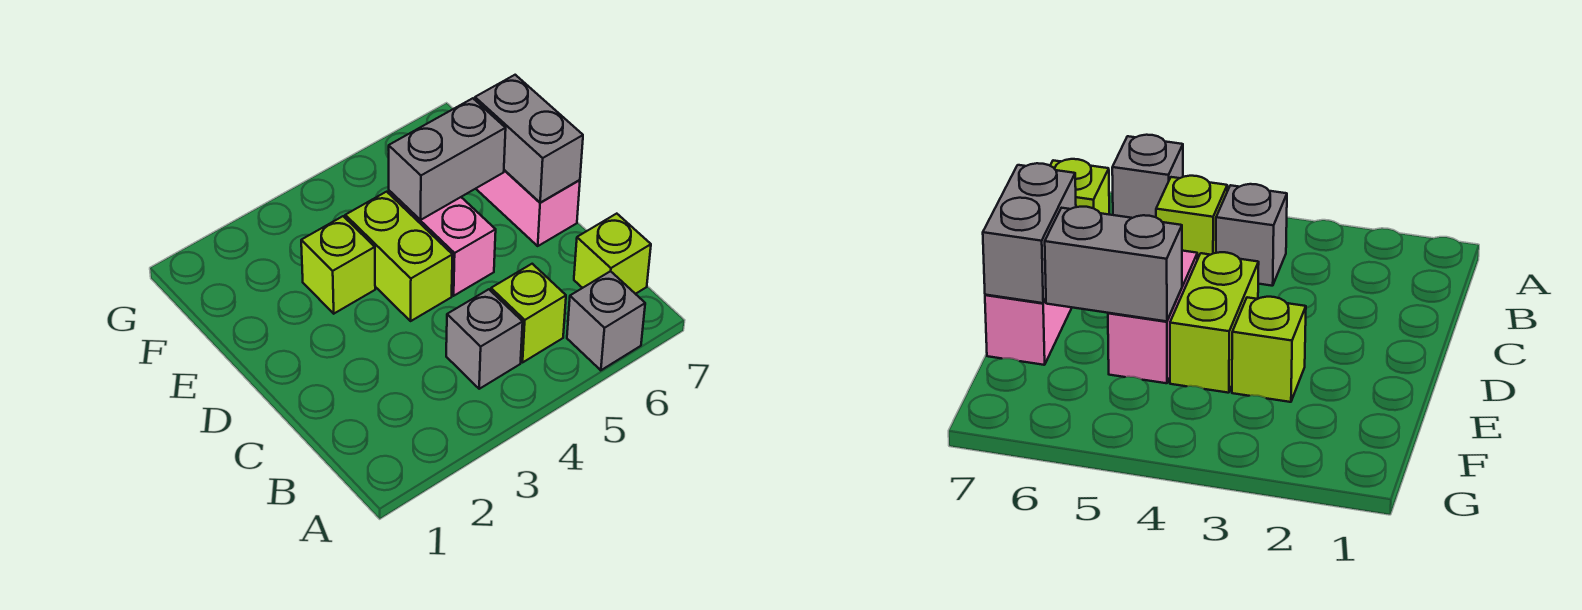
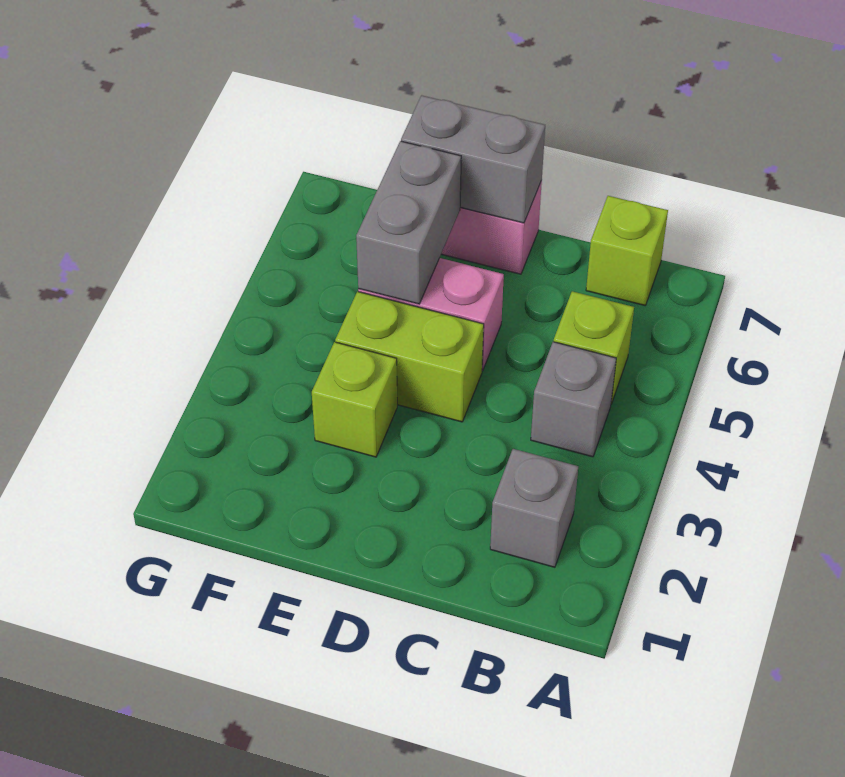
grey brick A6 level 1 -> grey brick B2 level 1

